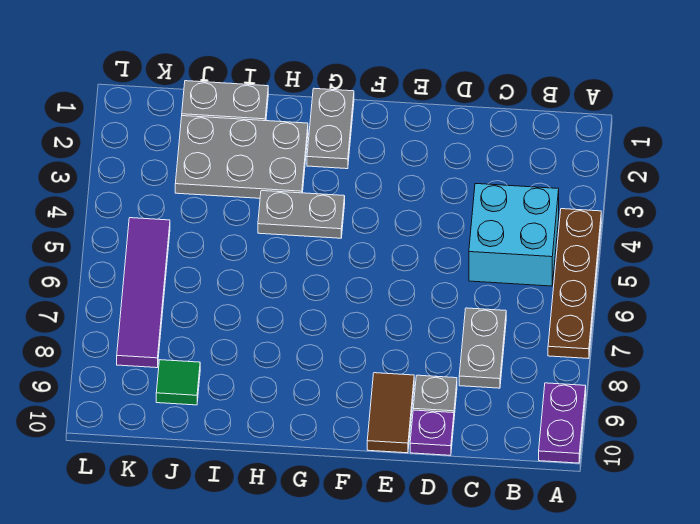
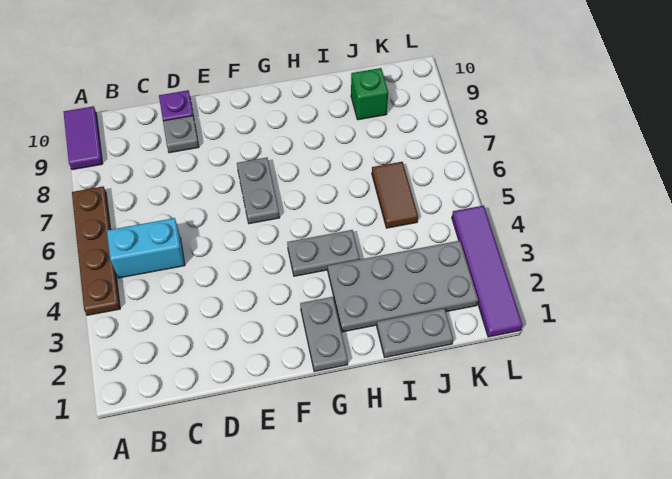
purple plate A9:A10 level 1 -> purple tile A9:A10 level 1
cyan brick B4:C5 level 1 -> cyan brick B5:C5 level 1
grey plate C7:C8 level 1 -> grey plate F6:F7 level 1
brown tile E9:E10 level 1 -> brown tile J5:J6 level 1
grey plate H2:J3 level 1 -> grey plate H2:K3 level 1
green tile J9 level 1 -> green brick J9 level 1
purple tile K5:K8 level 1 -> purple tile L1:L4 level 1

